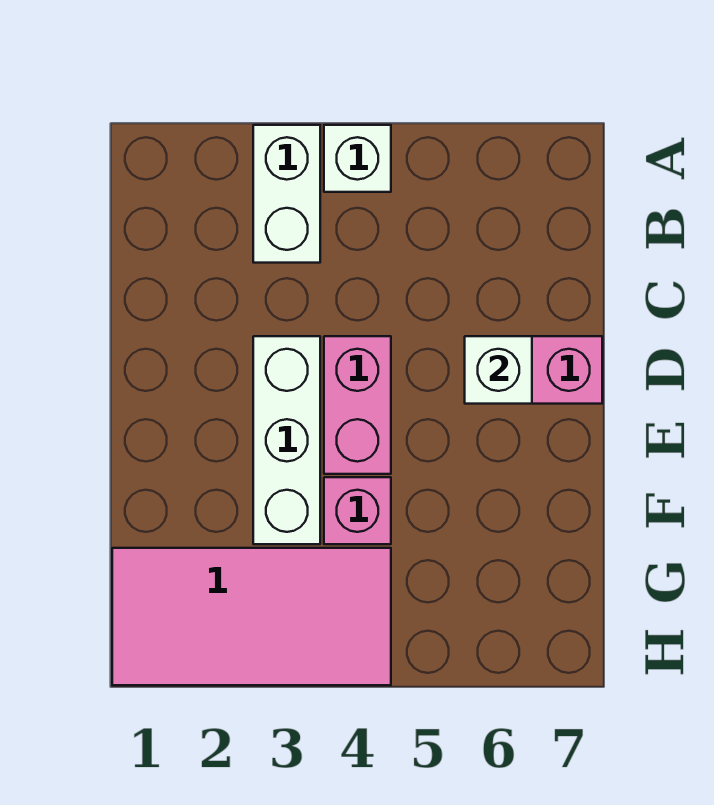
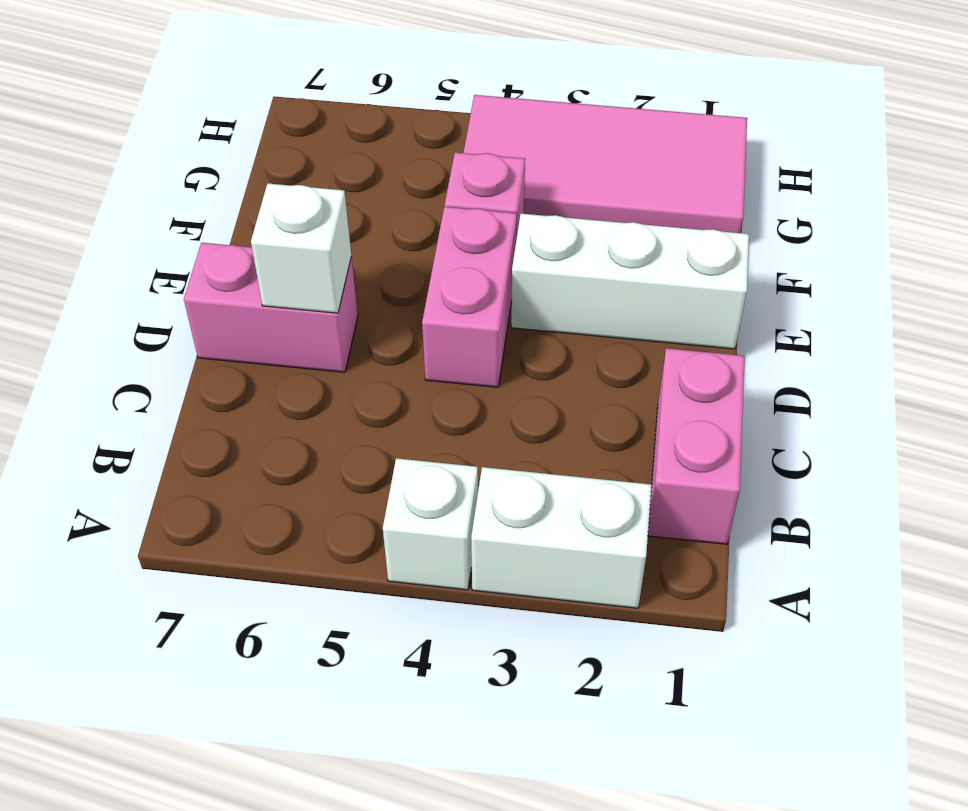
white brick A3:B3 level 1 -> white brick A2:A3 level 1
none -> pink brick B1:C1 level 1
white brick D3:F3 level 1 -> white brick E1:E3 level 1

